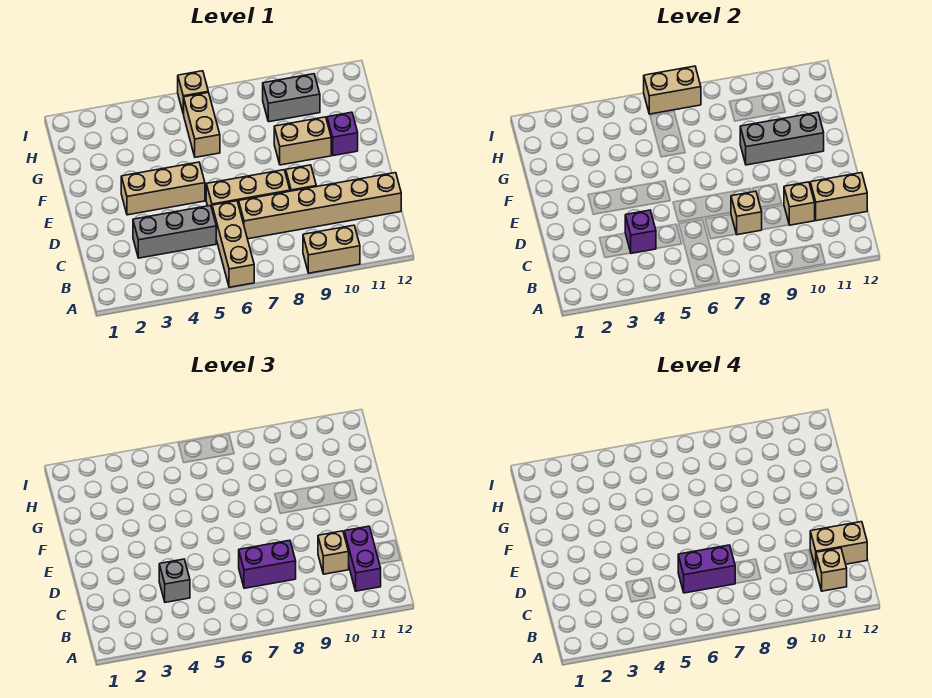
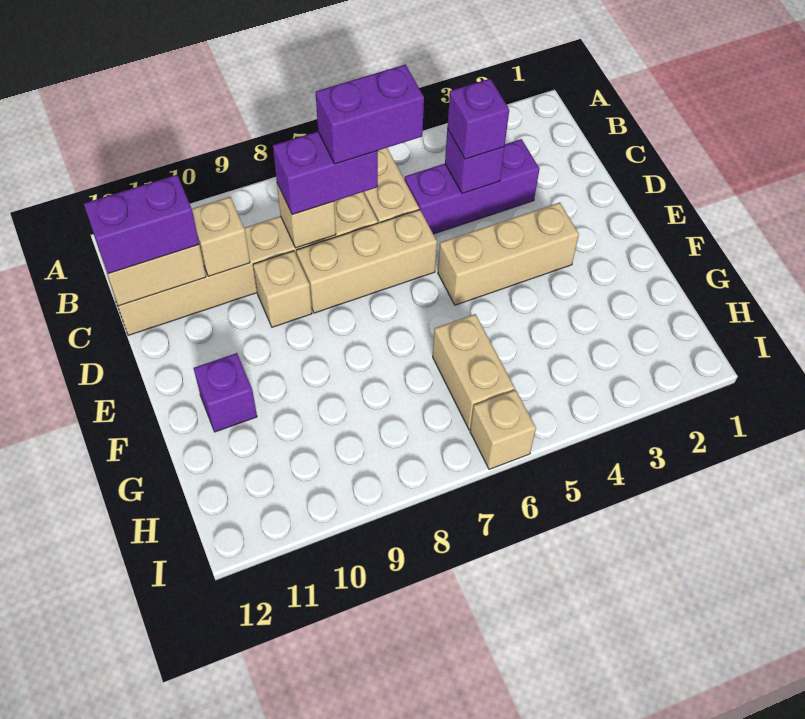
tan brick A9:A10 level 1 -> none
purple brick B11:C11 level 3 -> purple brick C11:C12 level 3
tan brick B11 level 4 -> none
grey brick C3:C5 level 1 -> purple brick C3:C5 level 1
grey brick C4 level 3 -> purple brick C4 level 3
tan brick C10 level 3 -> none
tan brick C11:C12 level 4 -> none
tan brick F9:F10 level 1 -> none
grey brick F9:F11 level 2 -> none
grey brick H9:H10 level 1 -> none
tan brick I6:I7 level 2 -> none

